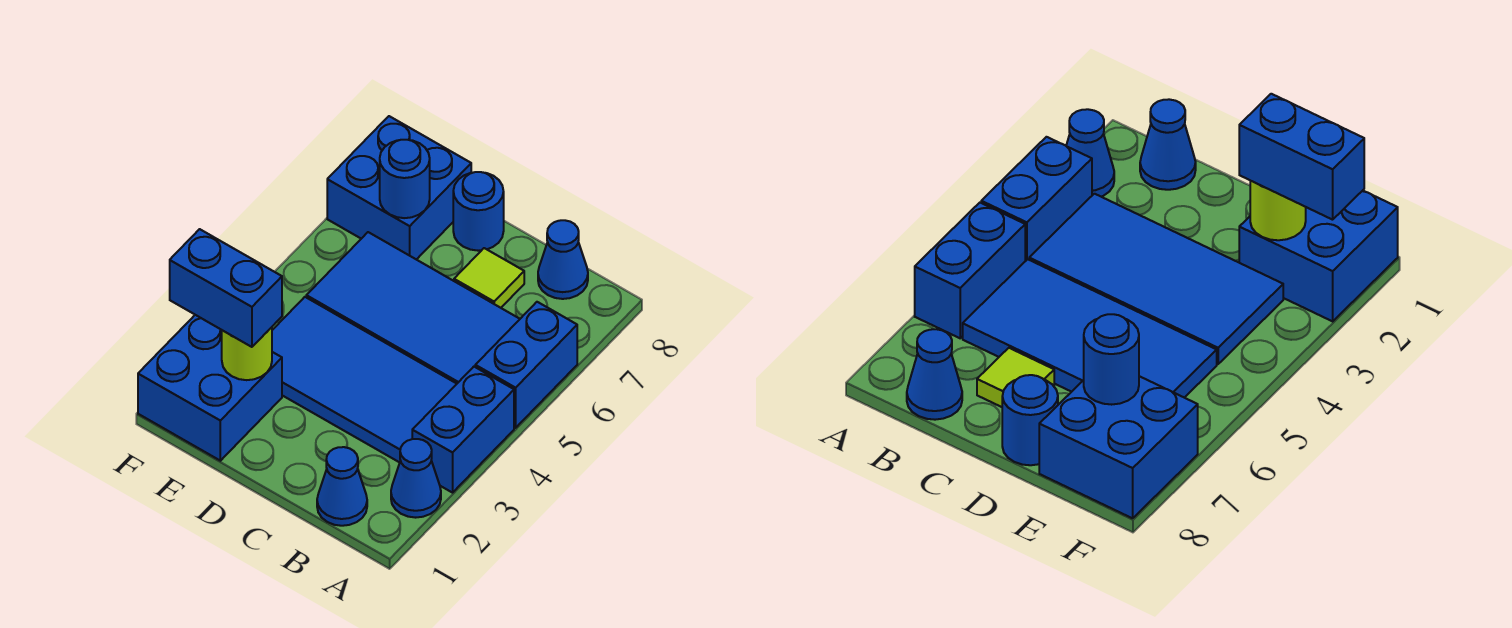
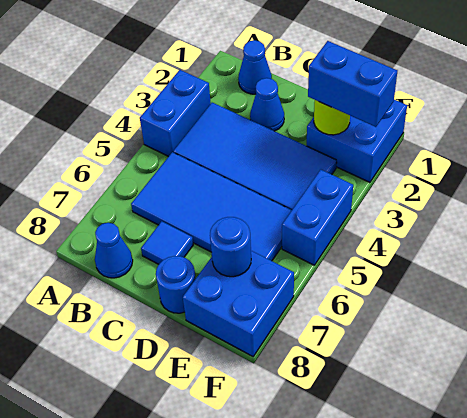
blue cone A2 level 1 -> blue cone C2 level 1
blue brick A5:A6 level 1 -> blue brick F4:F5 level 1
lime tile C7 level 1 -> blue tile C7 level 1

